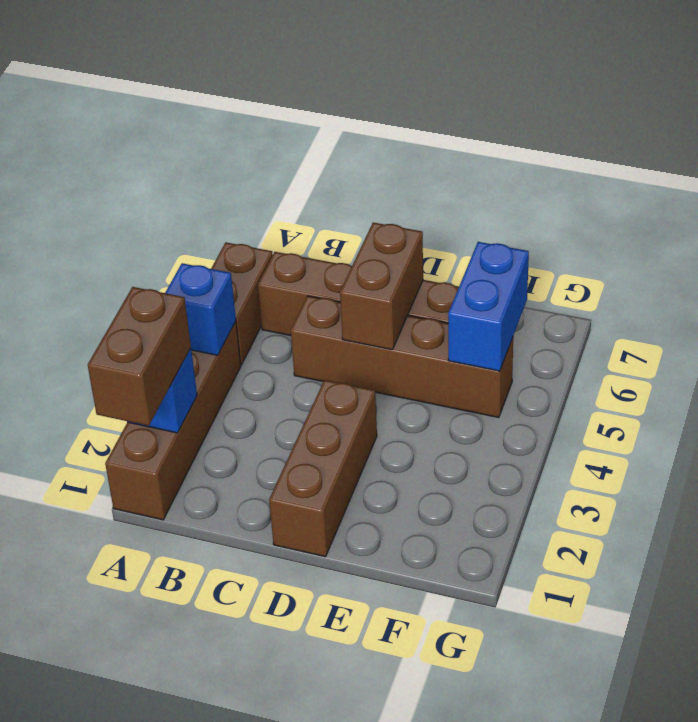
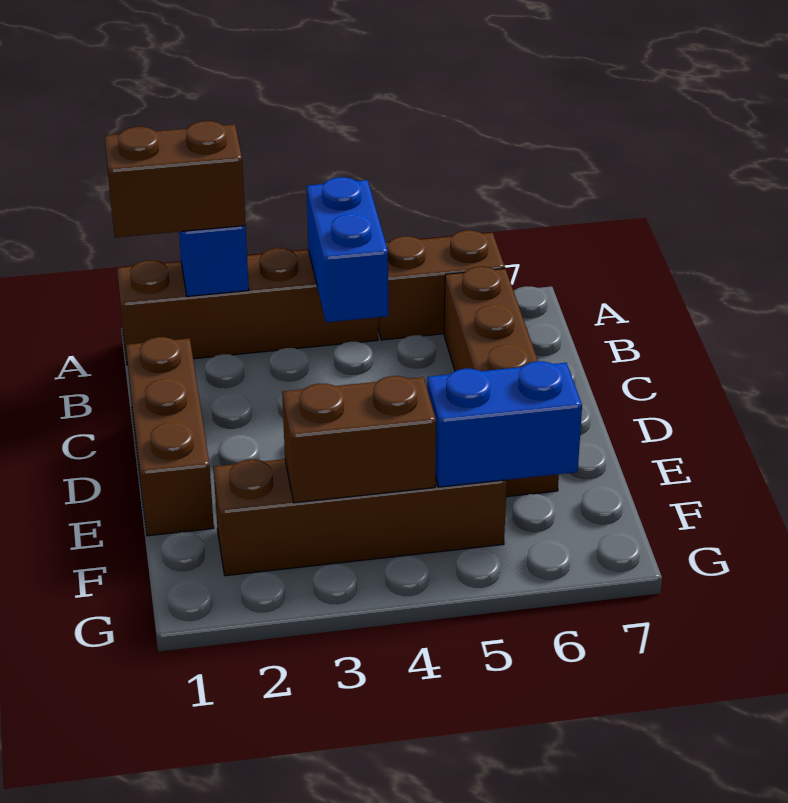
blue brick A4 level 2 -> blue brick A4:B4 level 2
brown brick C5:F5 level 1 -> brown brick F2:F5 level 1
brown brick D1:D3 level 1 -> brown brick C1:E1 level 1
brown brick D5:D6 level 2 -> brown brick F3:F4 level 2

